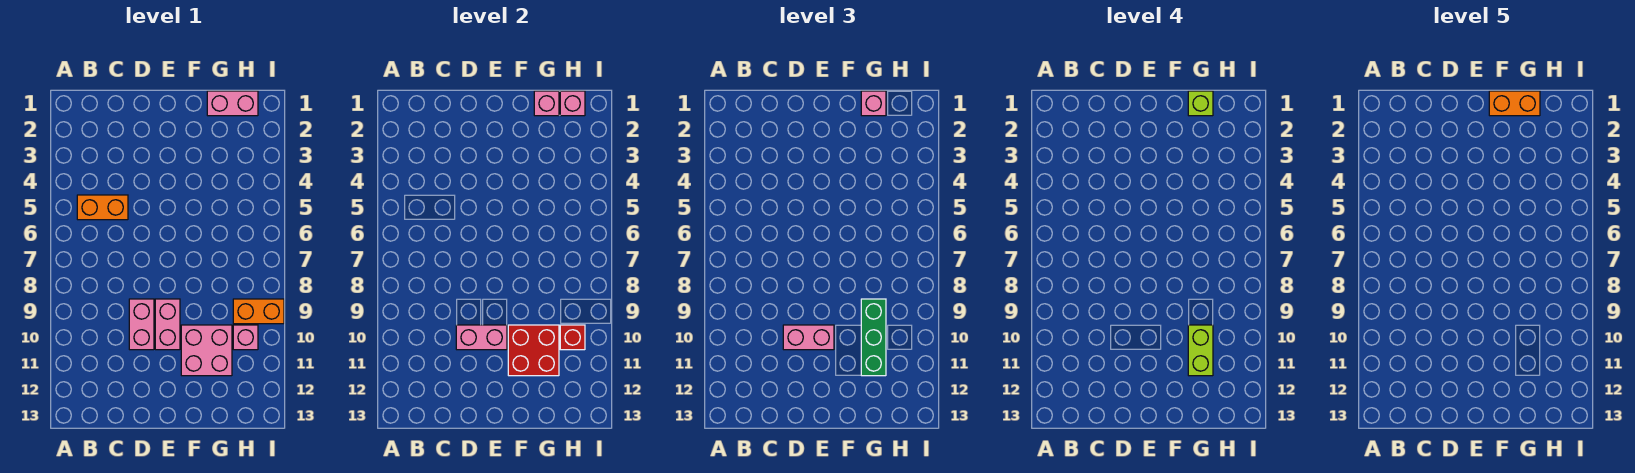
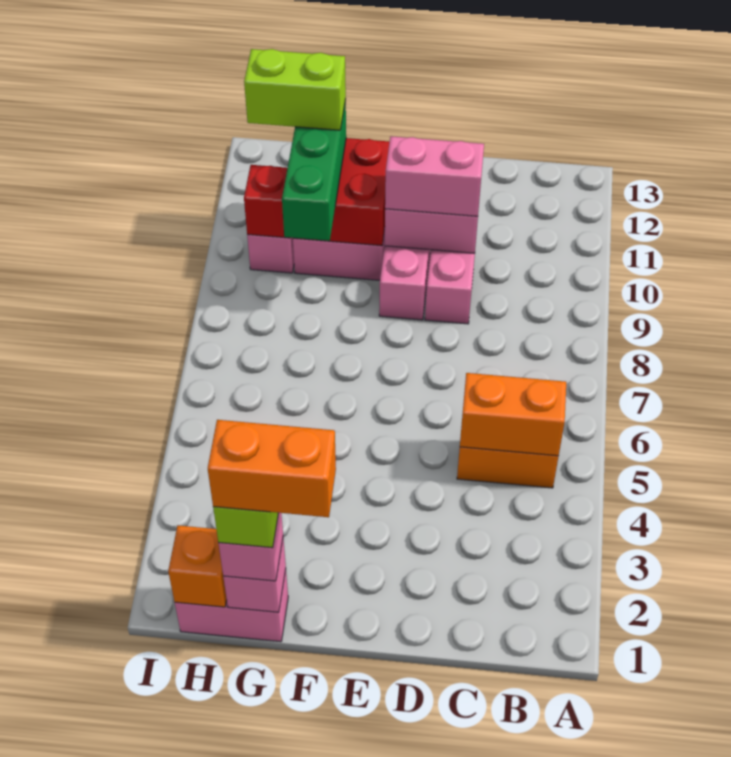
lime brick G10:G11 level 4 -> lime brick G11:H11 level 4
pink brick H1 level 2 -> orange brick H1 level 2
orange brick H9:I9 level 1 -> orange brick B5:C5 level 2

